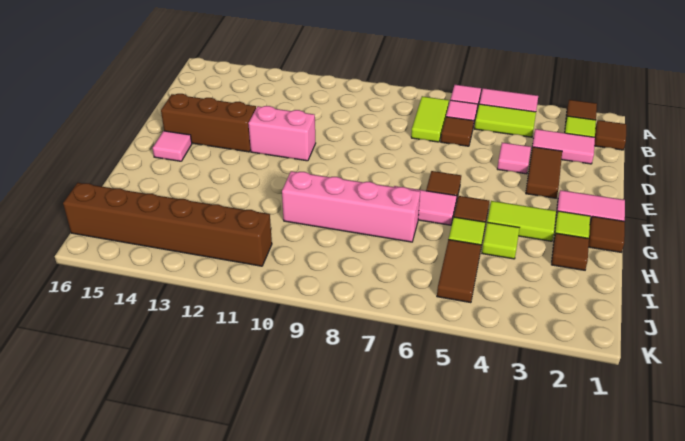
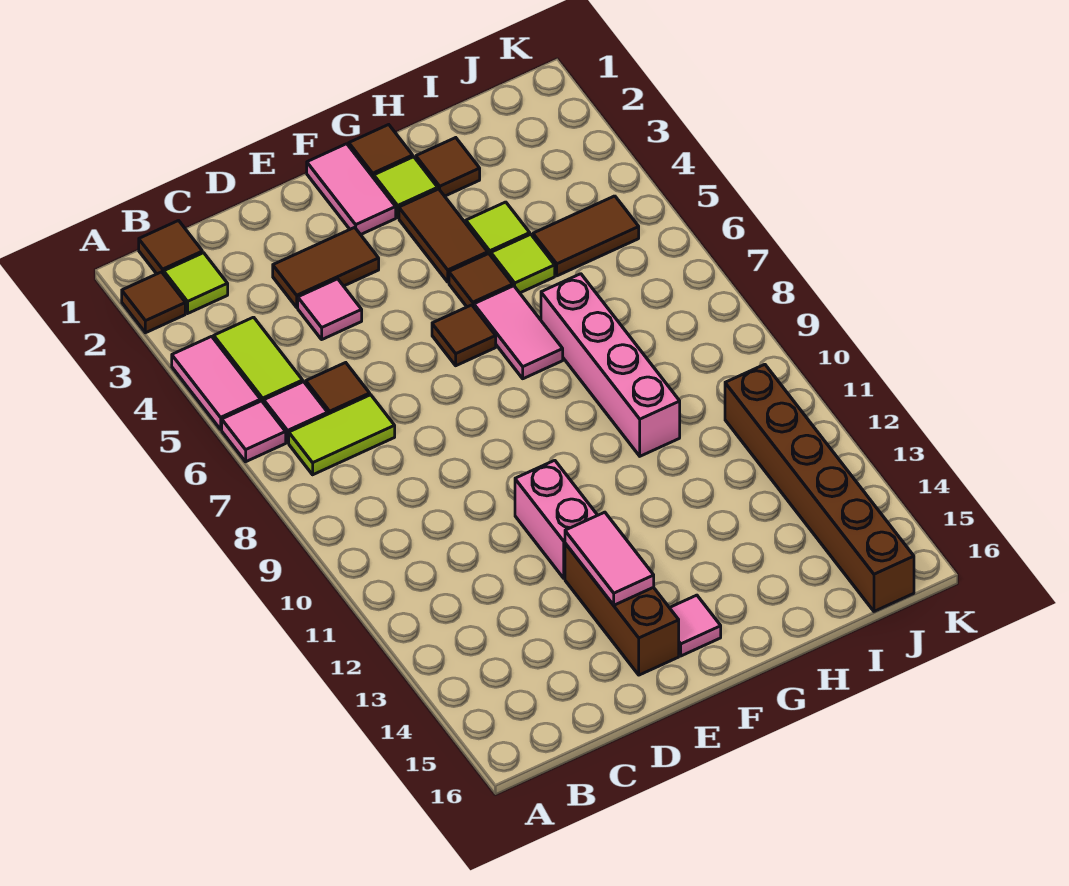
pink tile C2:C3 level 1 -> pink tile E13:E14 level 2
lime tile G3:G4 level 1 -> brown tile G3:G4 level 1

